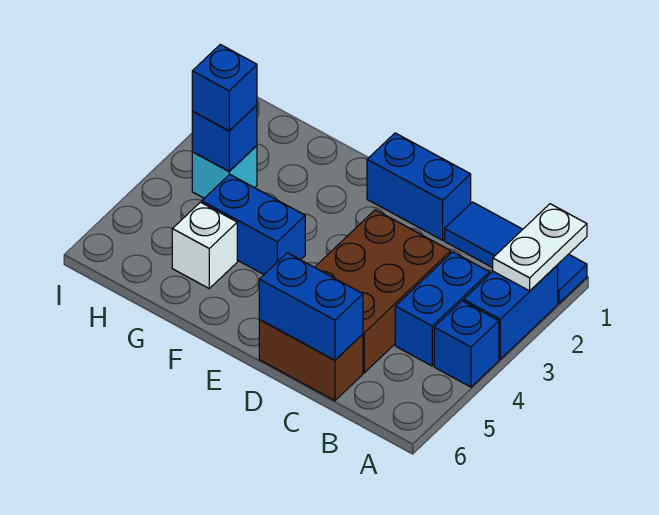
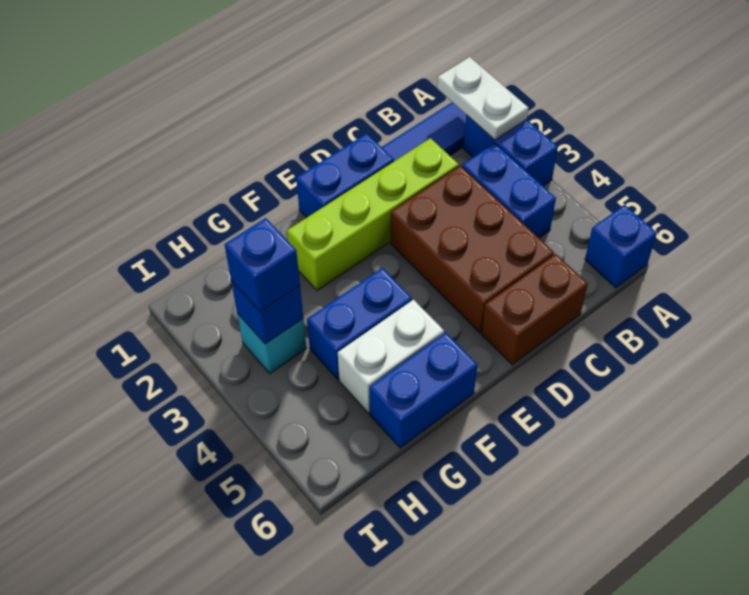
blue brick A4 level 1 -> blue brick A6 level 1
none -> lime brick C2:F2 level 1
blue brick C6:D6 level 2 -> blue brick F6:G6 level 1
white brick G5 level 1 -> white brick F5:G5 level 1

